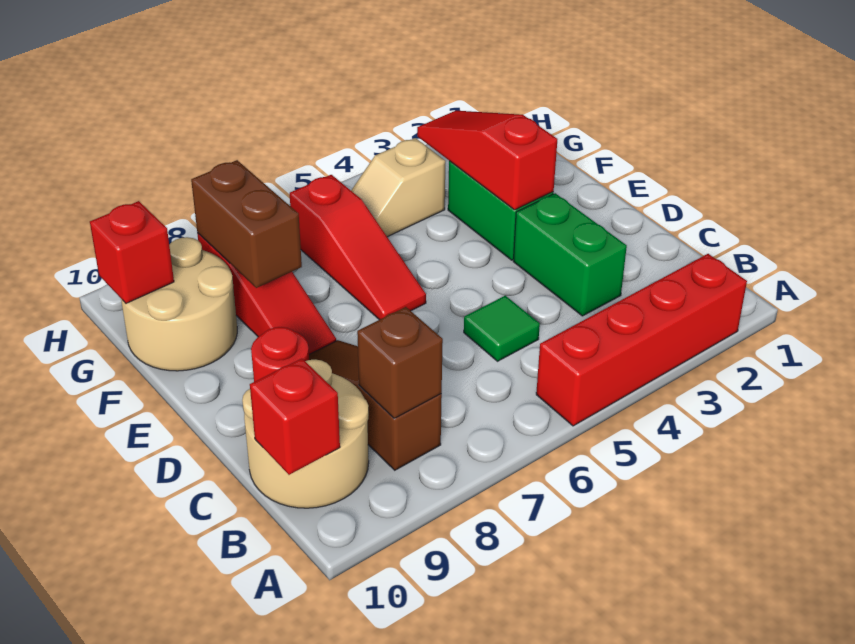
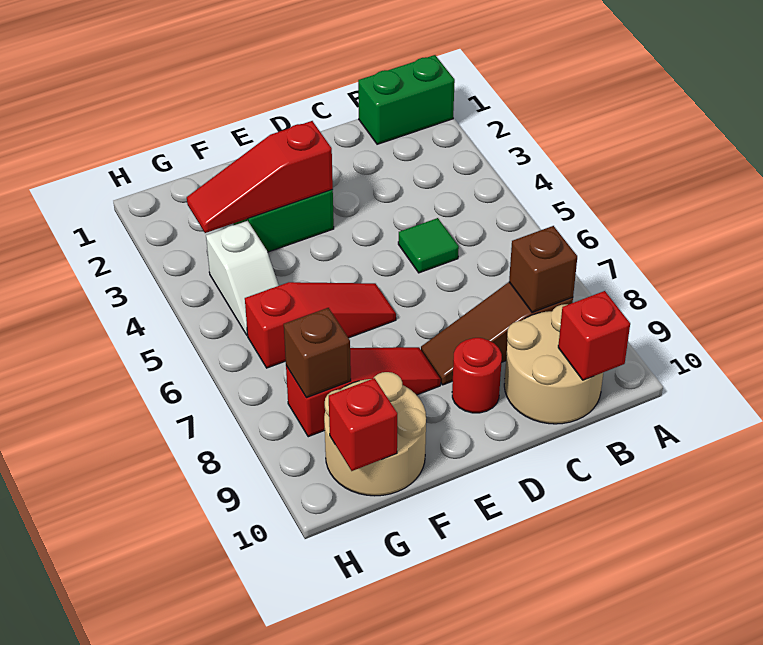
red brick A2:A5 level 1 -> none
green brick C3:D3 level 1 -> green brick A1:B1 level 1
brown brick F8:G8 level 2 -> brown brick G8 level 2
tan slope G4:G5 level 1 top 4 -> white slope G4:G5 level 1 top 4

